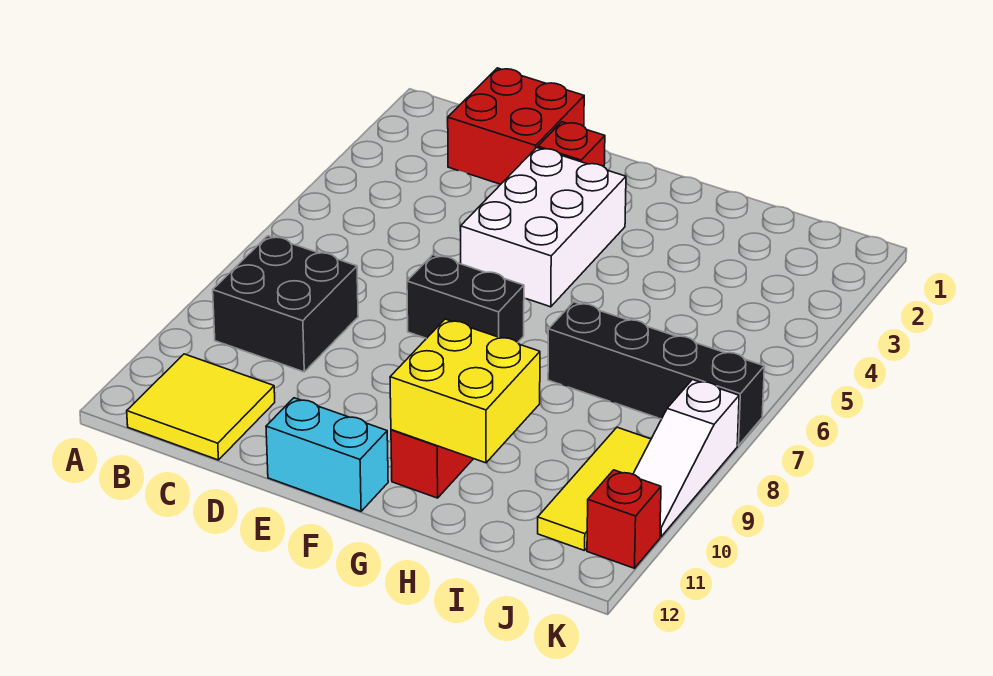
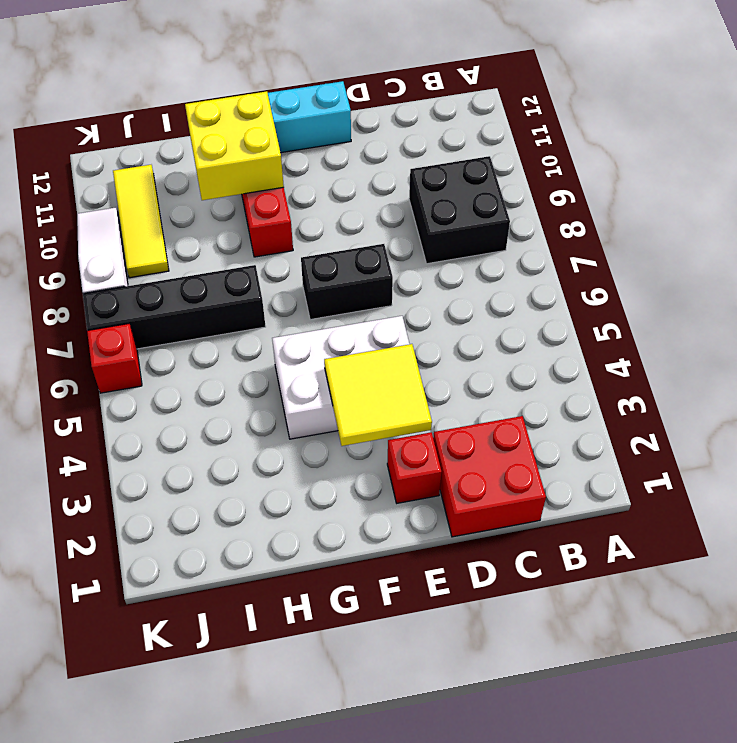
yellow tile B11:C12 level 1 -> yellow tile E3:F4 level 2
white brick E3:F5 level 1 -> white brick E4:G5 level 1
red brick K11 level 1 -> red brick K6 level 1

